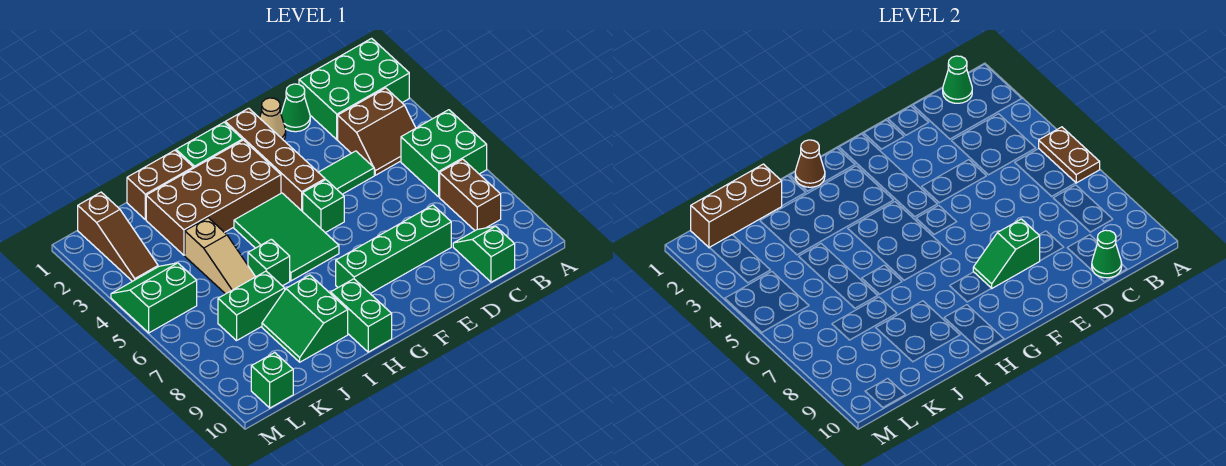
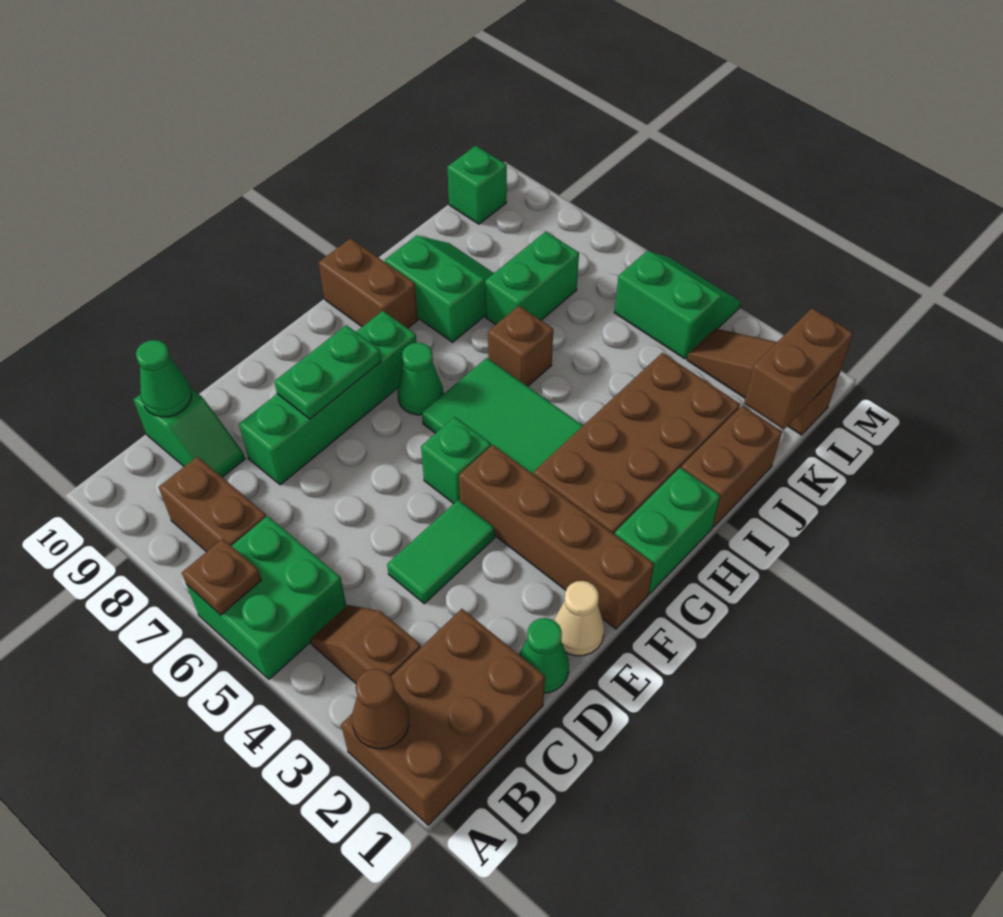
green brick A1:C2 level 1 -> brown brick A1:C2 level 1
brown plate A5:A6 level 2 -> brown plate A6 level 2
green cone B1 level 2 -> green cone G7 level 1
brown slope B3:C4 level 1 top 3 -> brown slope B3:B4 level 1 top 3
green slope E8:F8 level 2 top E -> green plate E8:F8 level 2
brown cone H1 level 2 -> brown cone A2 level 2
green brick H9:H10 level 1 -> brown brick H9:H10 level 1
green brick I6 level 1 -> brown brick I6 level 1
brown brick J1:L1 level 2 -> brown brick K1:L1 level 2
tan slope J4:J6 level 1 top 4 -> none
green slope L4:M5 level 1 top 5 -> green slope L4:M5 level 1 top L

